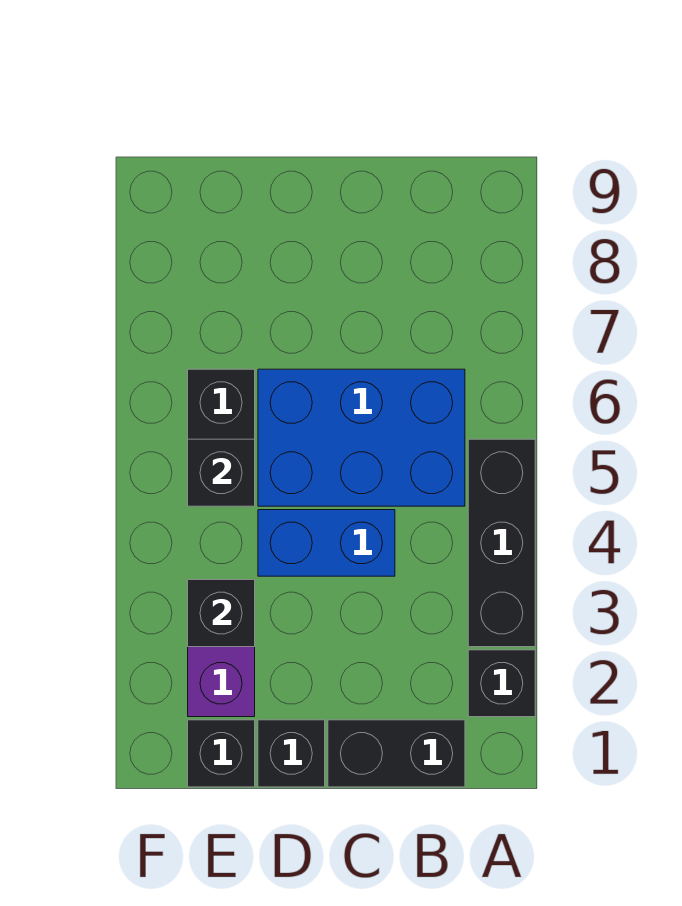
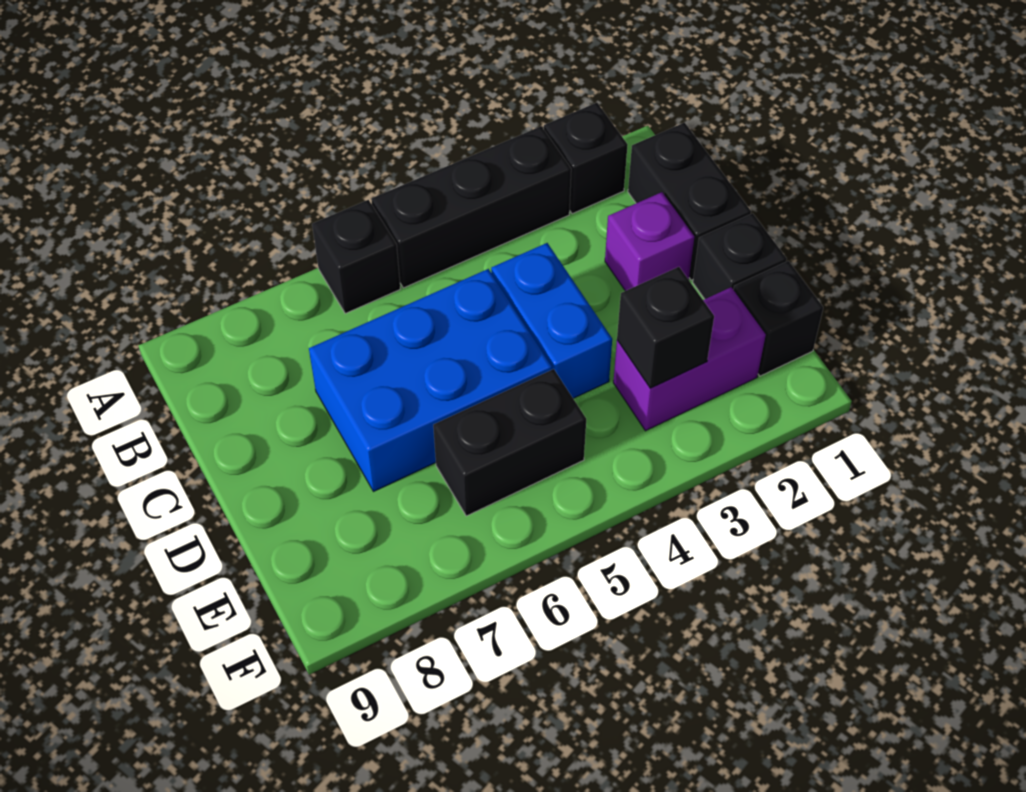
blue brick B5:D6 level 1 -> blue brick C5:D7 level 1
none -> purple brick C2 level 1
black brick E5 level 2 -> black brick A6 level 1

